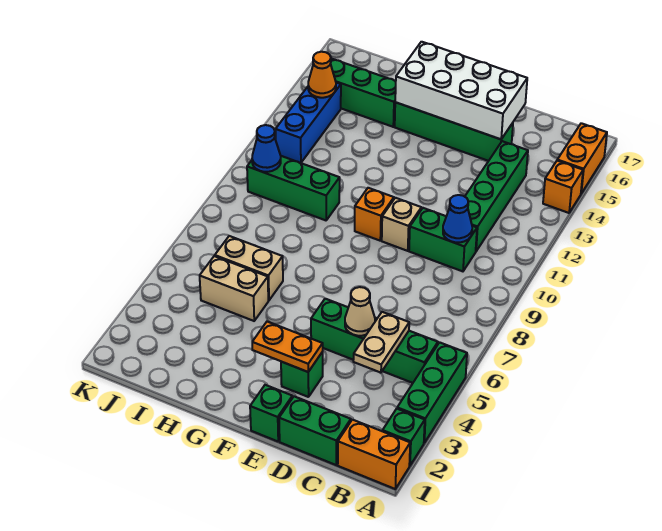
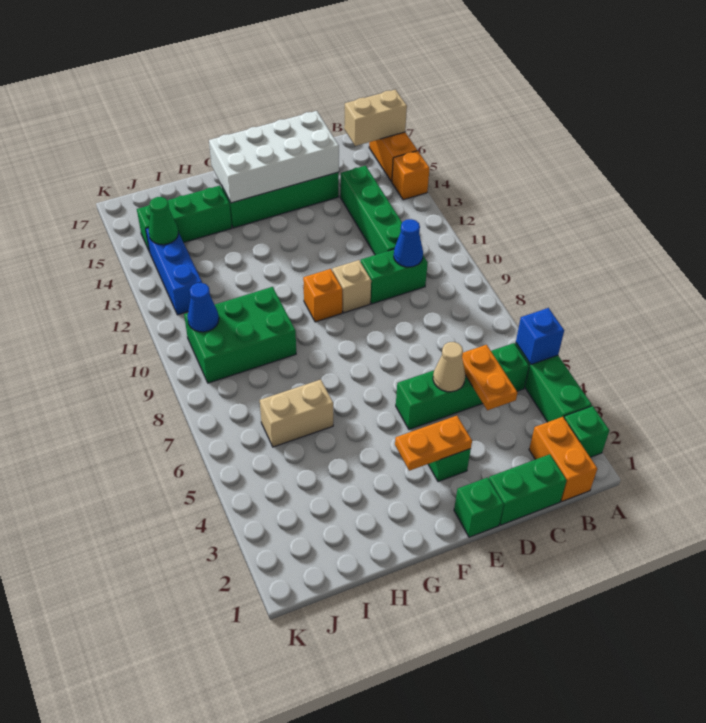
orange brick A1:B1 level 1 -> orange brick B1:B2 level 1
none -> blue brick A5 level 2
tan plate C4:C5 level 2 -> orange plate C4:C5 level 2
tan brick H5:I5 level 1 -> tan brick A16:B16 level 2
green brick H10:J10 level 1 -> green brick H9:J10 level 1
orange cone J14 level 2 -> green cone J14 level 2

